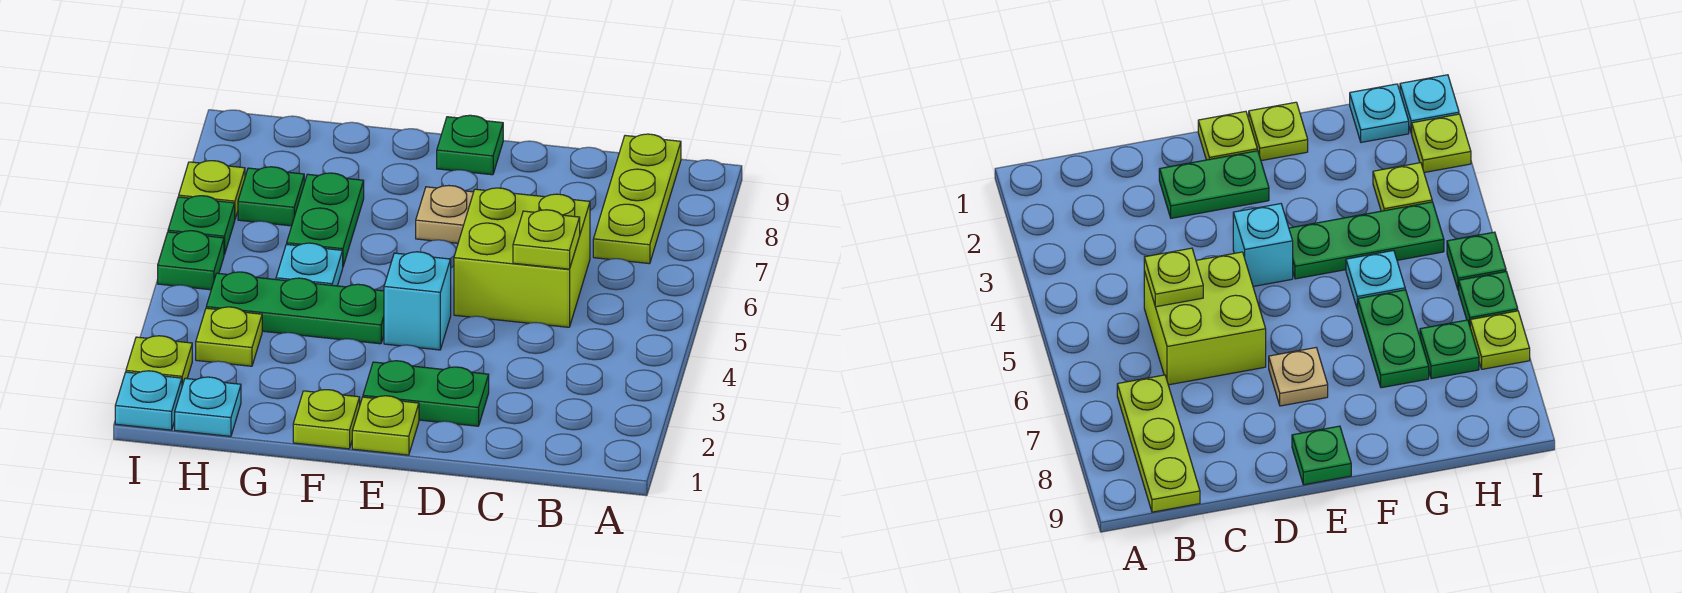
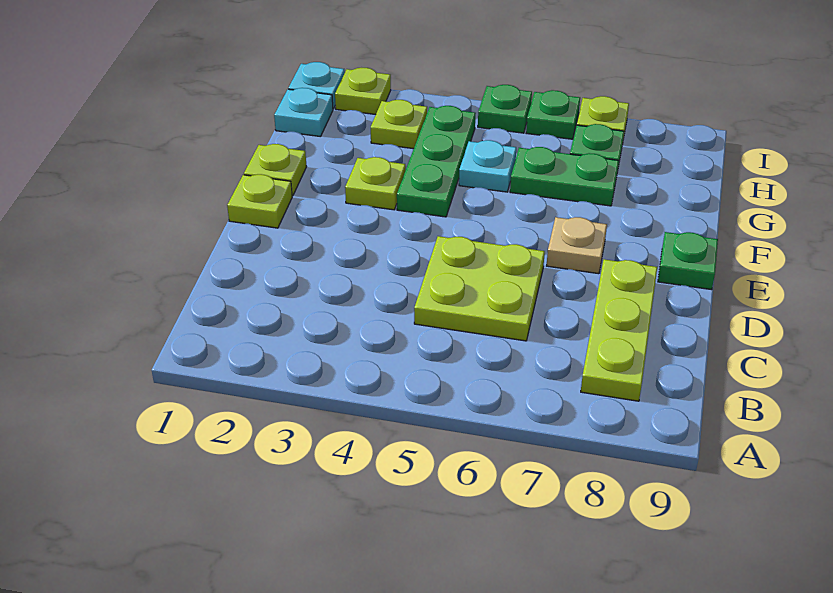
lime plate B7:B9 level 1 -> lime plate B8:D8 level 1
lime brick C5:D6 level 1 -> lime plate C5:D6 level 1
lime plate C5 level 2 -> lime plate F3 level 1
green plate D2:E2 level 1 -> none
cyan brick E4 level 1 -> none

